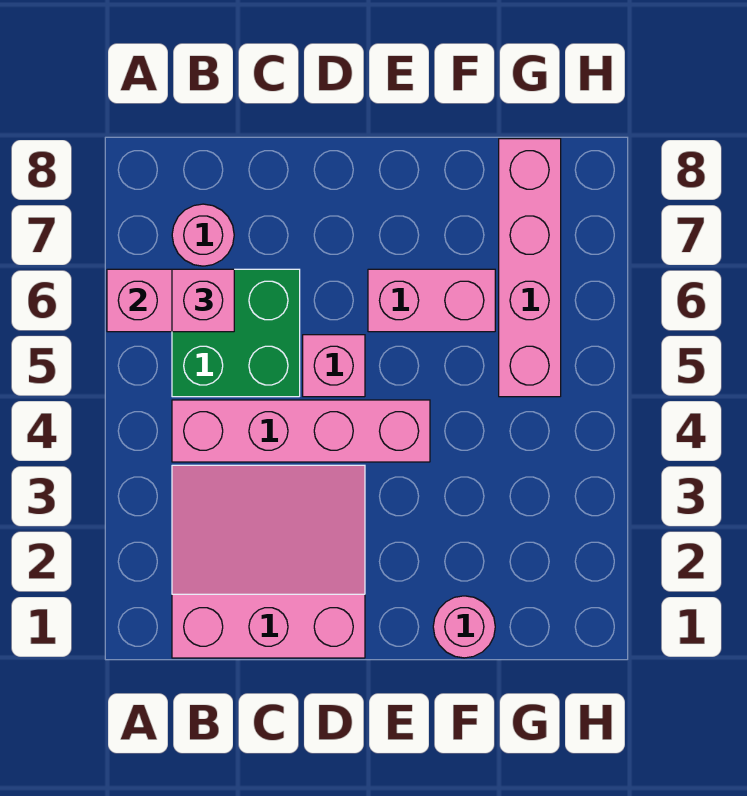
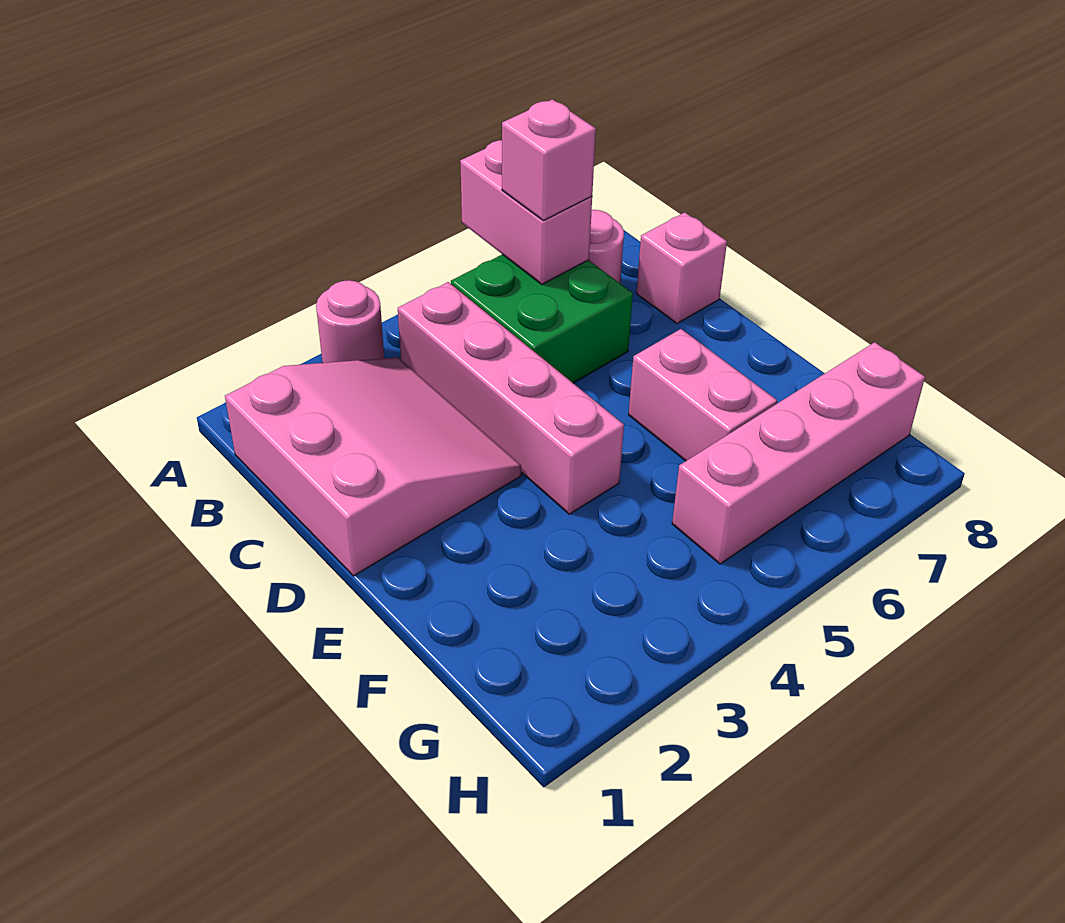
pink brick D5 level 1 -> pink brick C8 level 1
pink round brick F1 level 1 -> pink round brick A3 level 1

